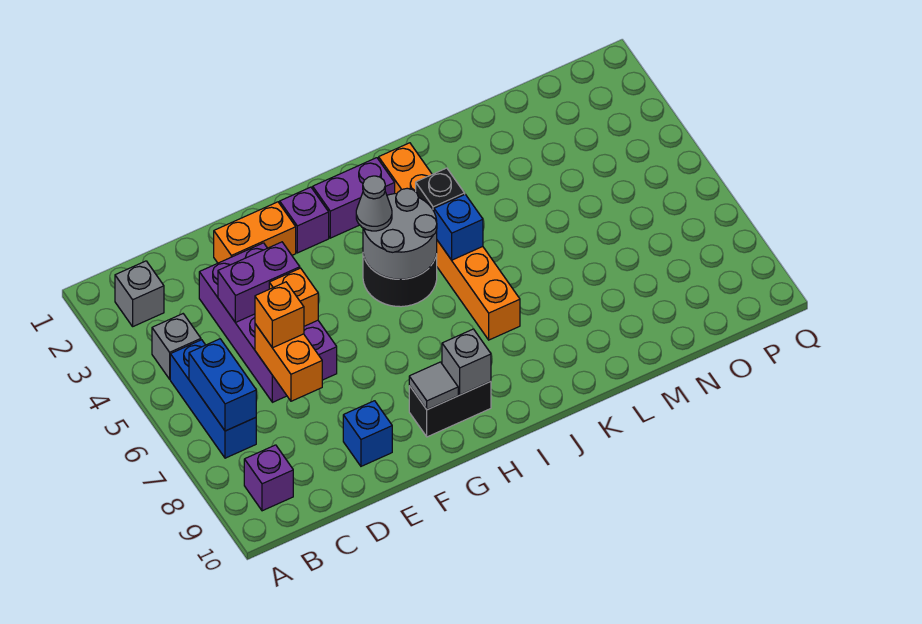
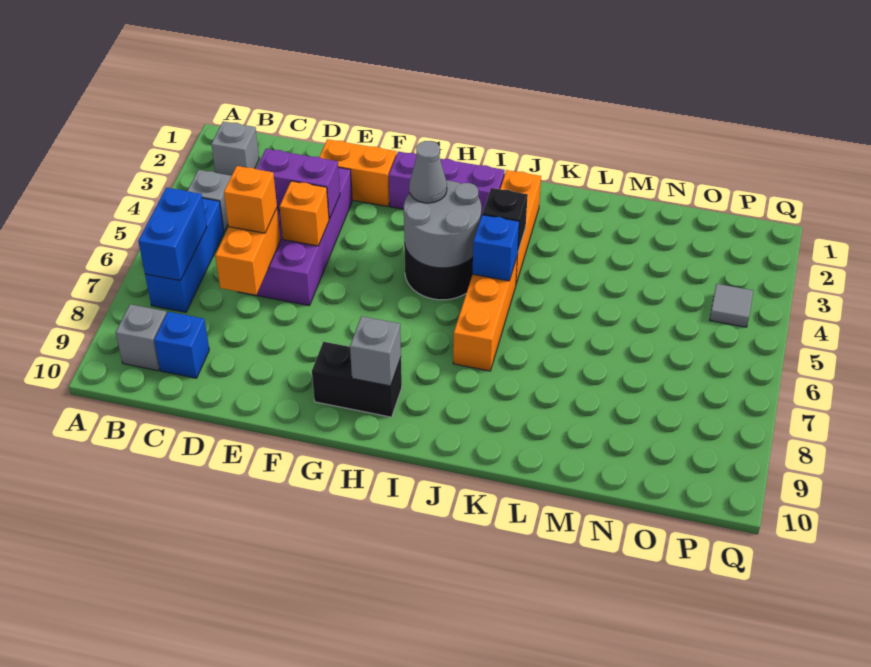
purple brick B9 level 1 -> grey brick B9 level 1
blue brick E9 level 1 -> blue brick C9 level 1
grey tile G9 level 2 -> grey tile P4 level 1

